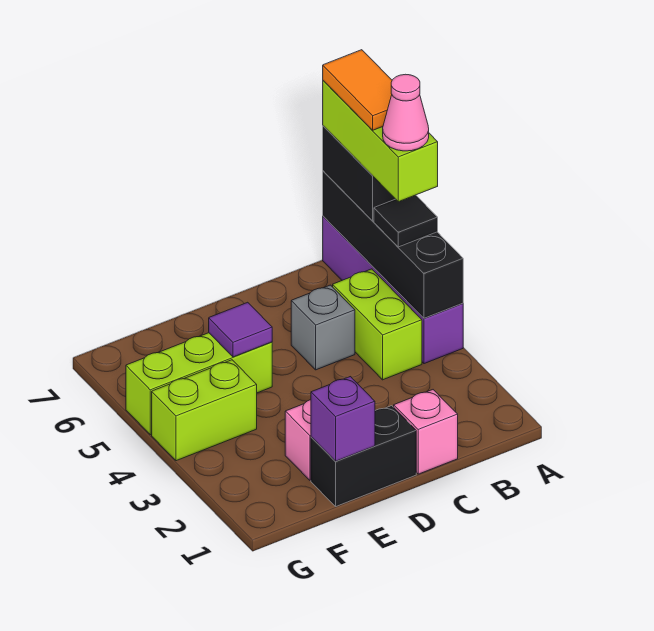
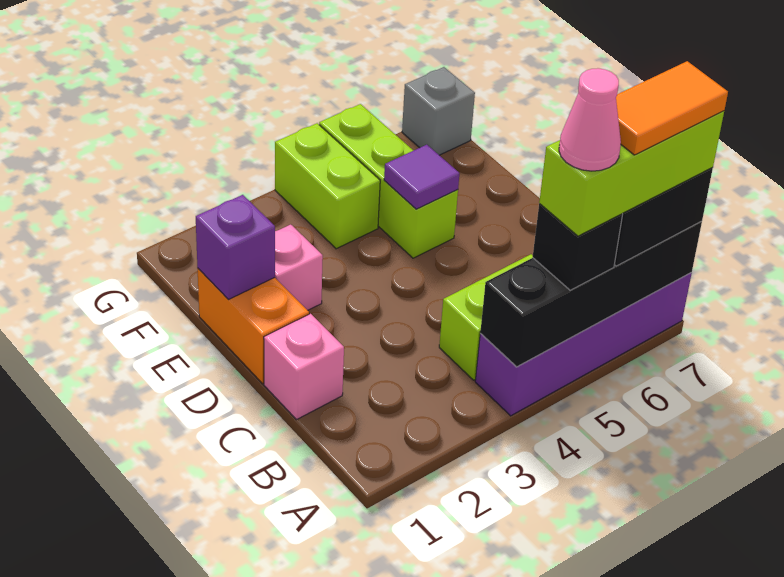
black tile A5 level 3 -> black brick A5 level 3
grey brick C5 level 1 -> grey brick G7 level 1
black brick D1:E1 level 1 -> orange brick D1:E1 level 1

